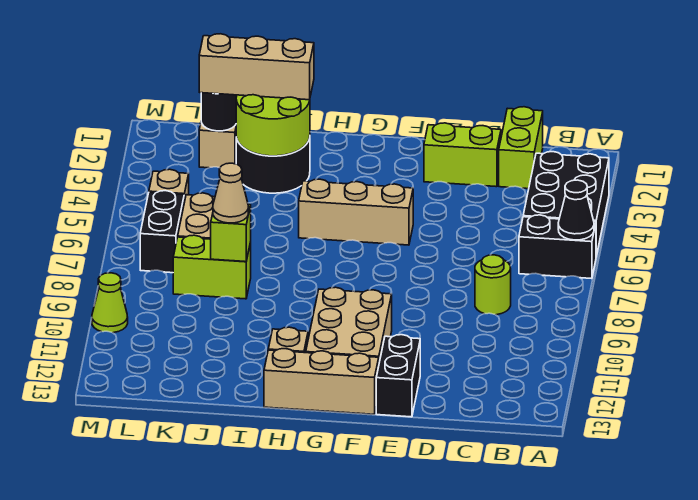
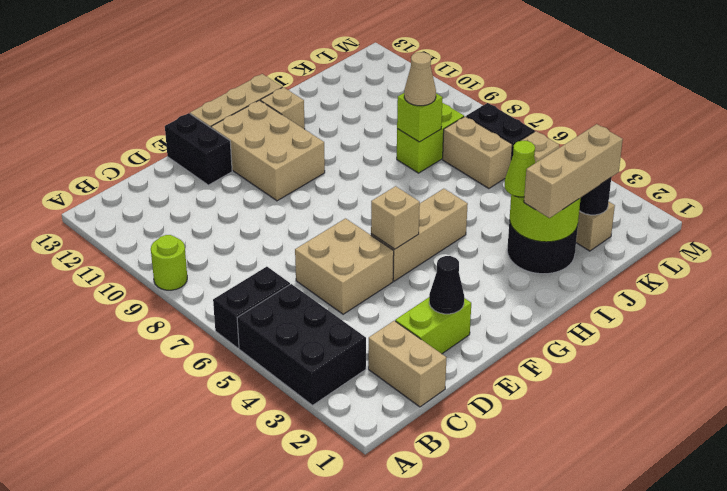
black cone A6 level 2 -> black cone E2 level 2
lime brick C1:C2 level 1 -> tan brick C1:C2 level 1
lime round brick C8 level 1 -> lime round brick A9 level 1
none -> tan brick D5:E6 level 1
none -> tan brick F5 level 2
lime cone M10 level 1 -> lime cone I3 level 3

